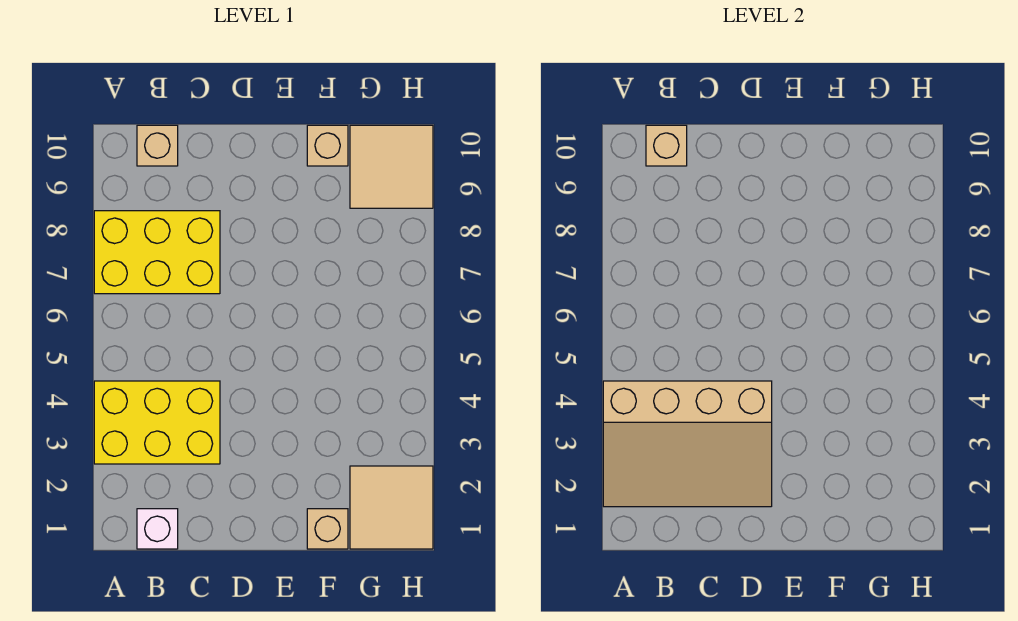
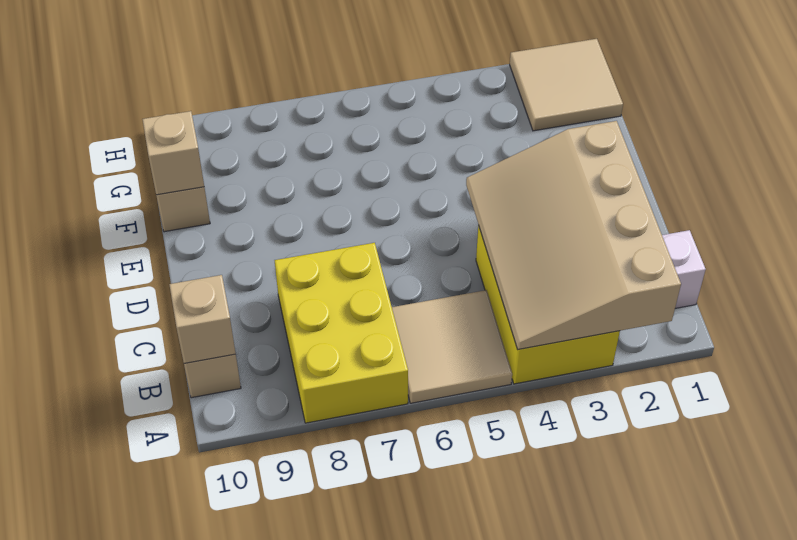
tan slope A2:D4 level 2 top 4 -> tan slope A2:D4 level 2 top 2
tan brick F1 level 1 -> tan brick F10 level 2
tan tile G9:H10 level 1 -> tan tile A5:B6 level 1

